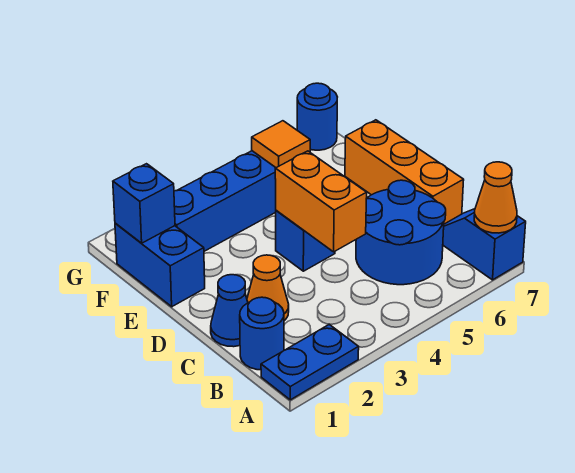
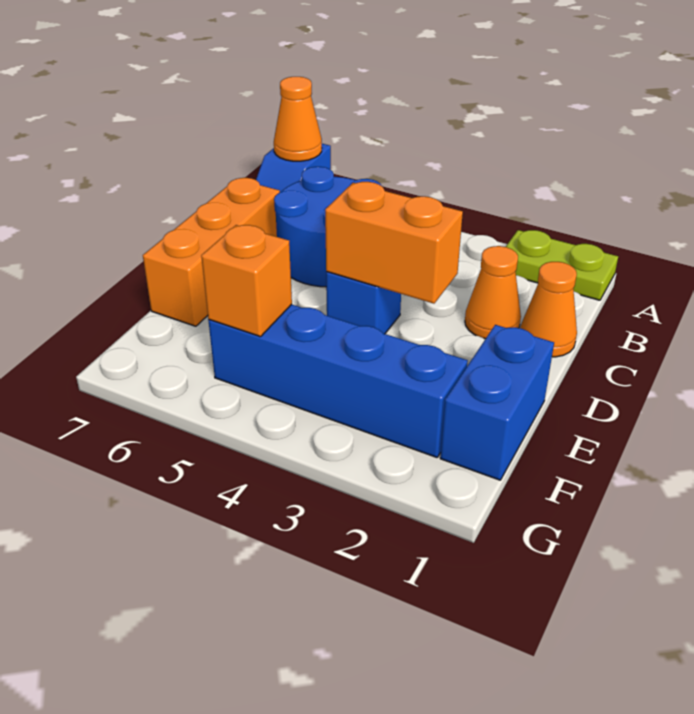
blue plate A1:A2 level 1 -> lime plate A1:A2 level 1
blue round brick B1 level 1 -> none
blue cone C1 level 1 -> orange cone C1 level 1
orange brick C4:D4 level 2 -> orange brick D3:D4 level 2
blue brick F1 level 2 -> none
orange tile F5 level 2 -> orange brick F5 level 2
blue round brick G7 level 1 -> none

